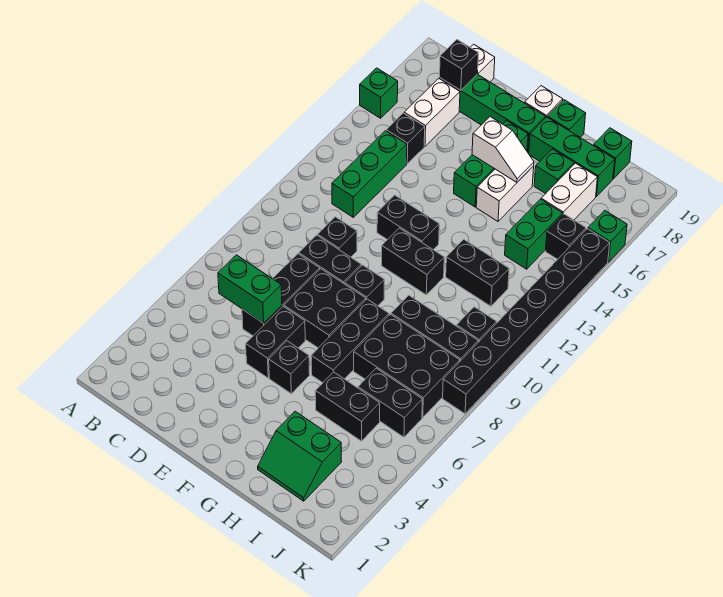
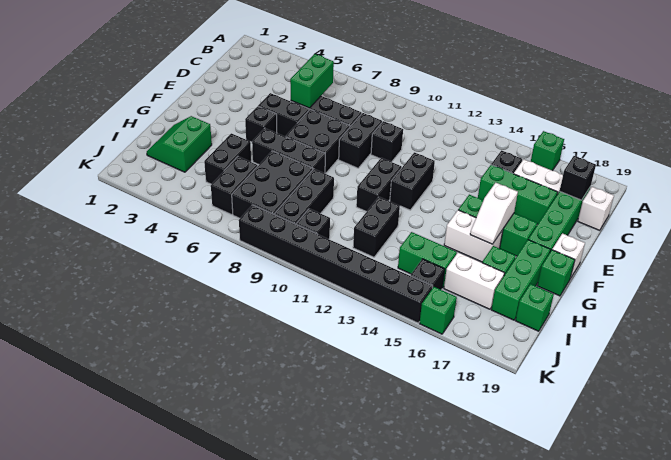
green brick C12:C14 level 1 -> green brick D15:D17 level 1
black brick F9 level 1 -> none

